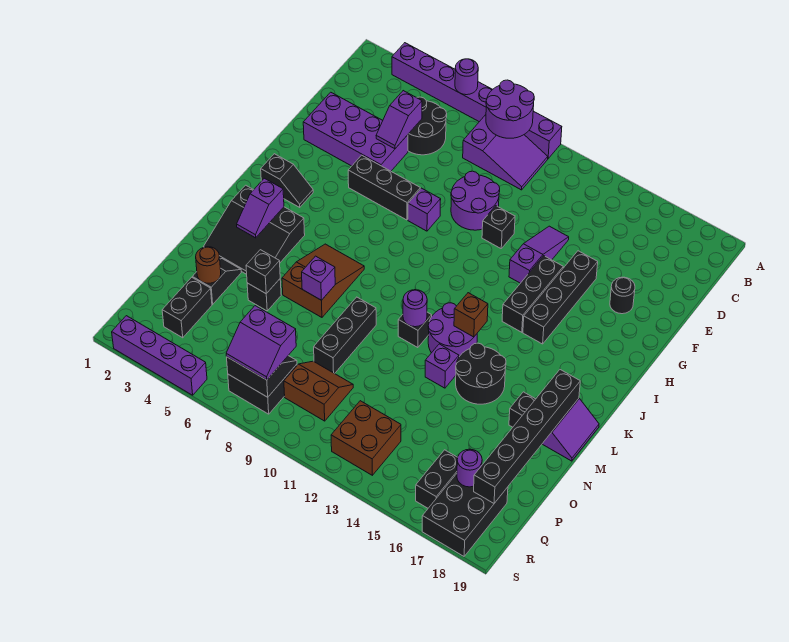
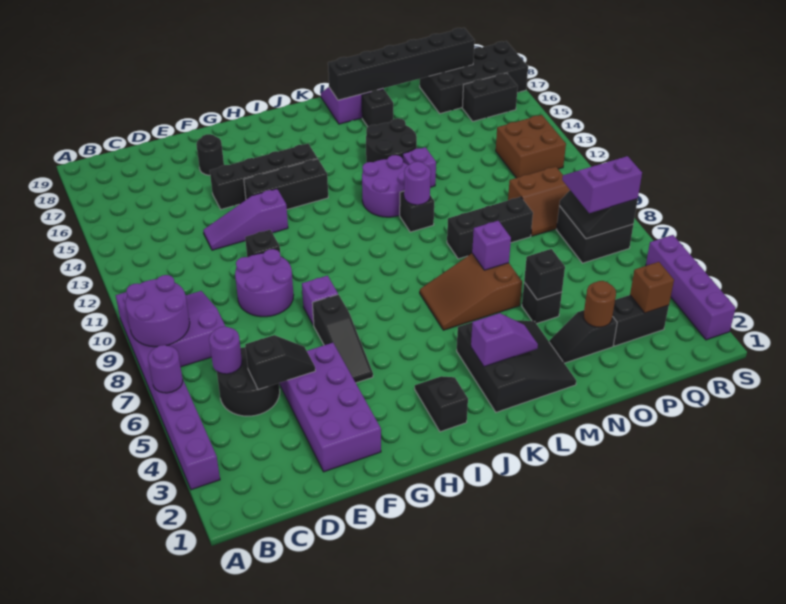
purple slope D5:E5 level 2 top D -> black slope D5:E5 level 2 top D
black brick G5:G7 level 1 -> black slope G5:G7 level 1 top 7
brown brick K13 level 2 -> brown brick Q3 level 2
brown slope P9:Q10 level 1 top Q -> brown slope P9:Q10 level 1 top 10
purple slope Q7:R8 level 3 top Q -> purple slope Q7:R8 level 3 top 7
black brick Q17:S18 level 1 -> black brick P17:S18 level 1
purple round brick Q17 level 2 -> purple round brick C6 level 2

